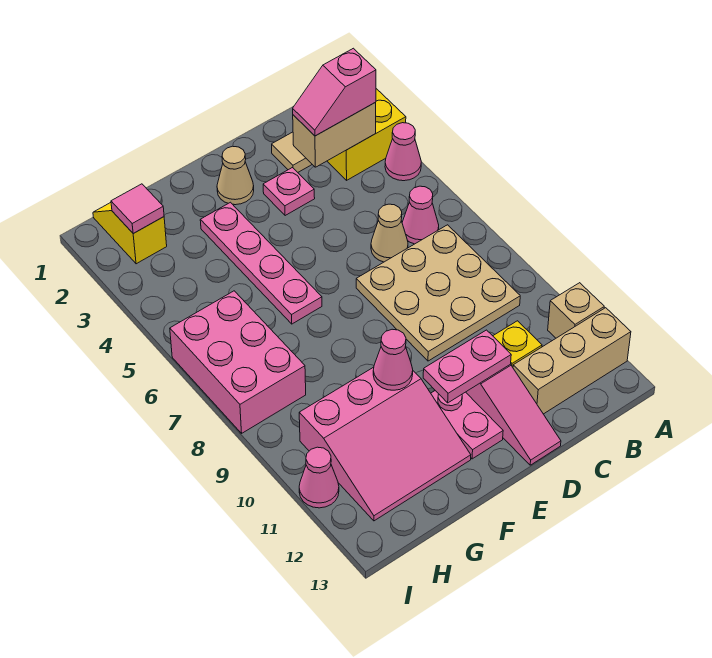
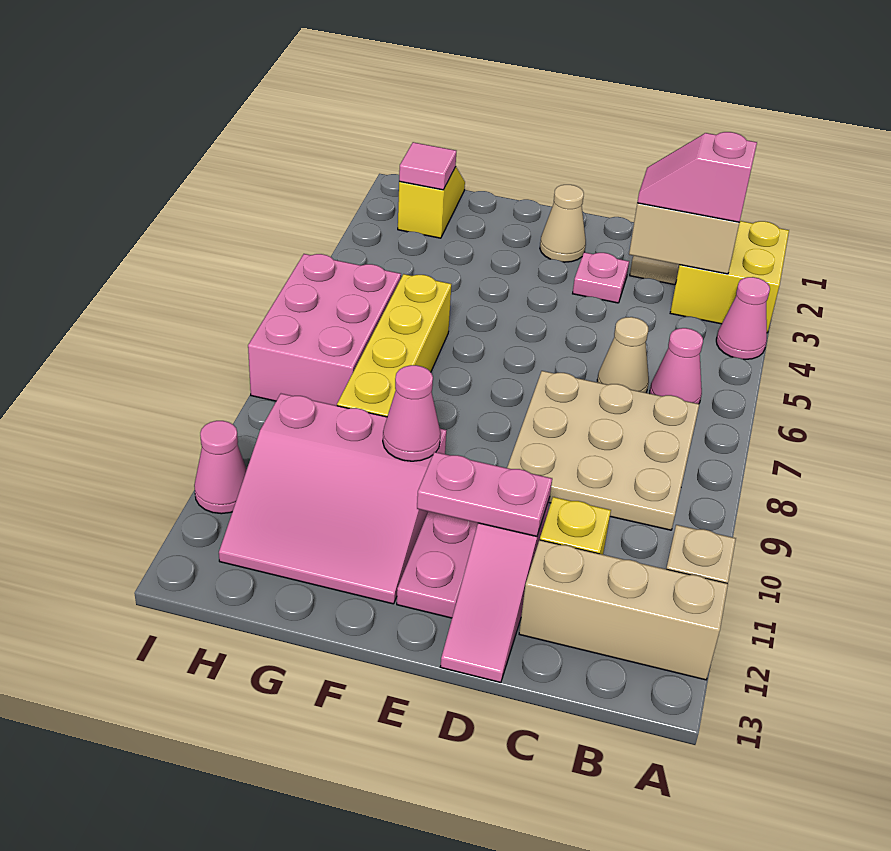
pink plate F3:F6 level 1 -> none
none -> yellow brick G6:G9 level 1

